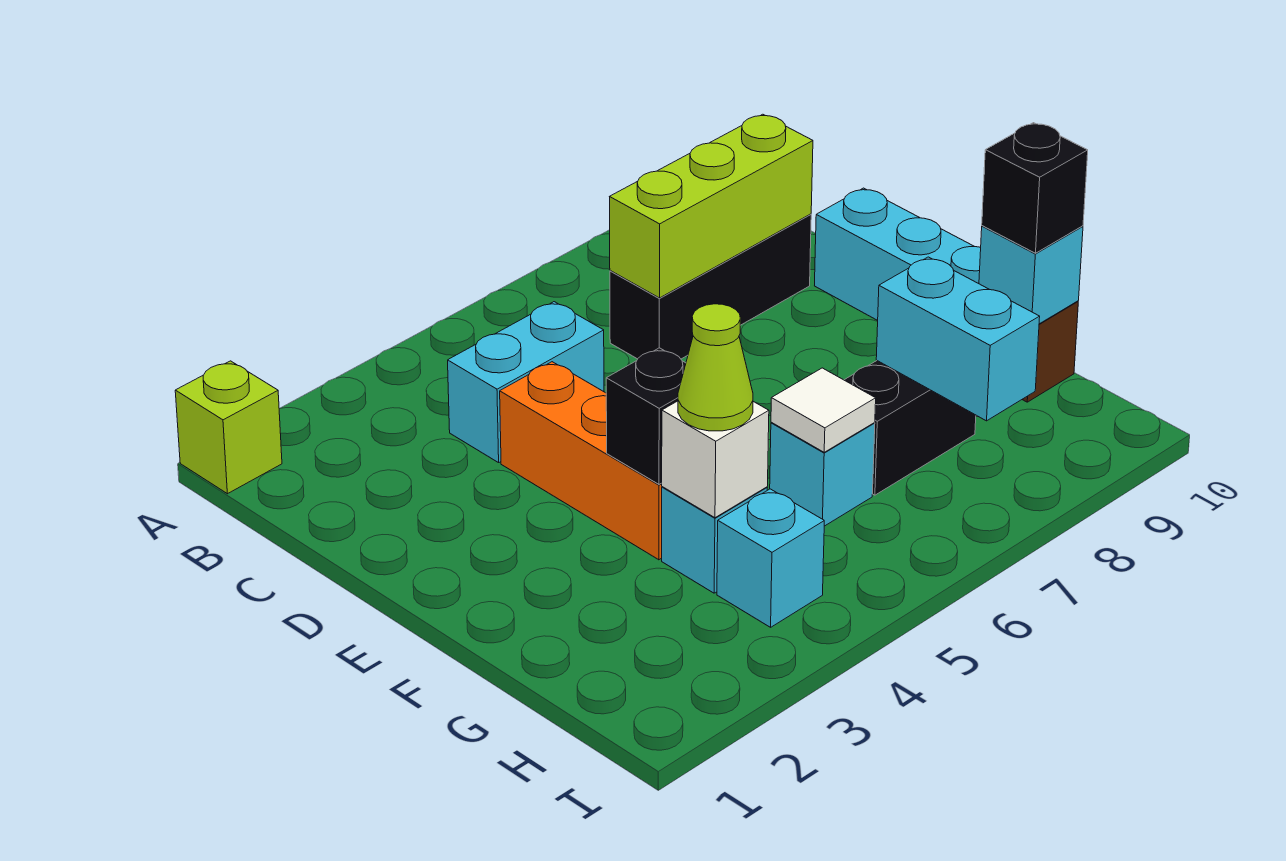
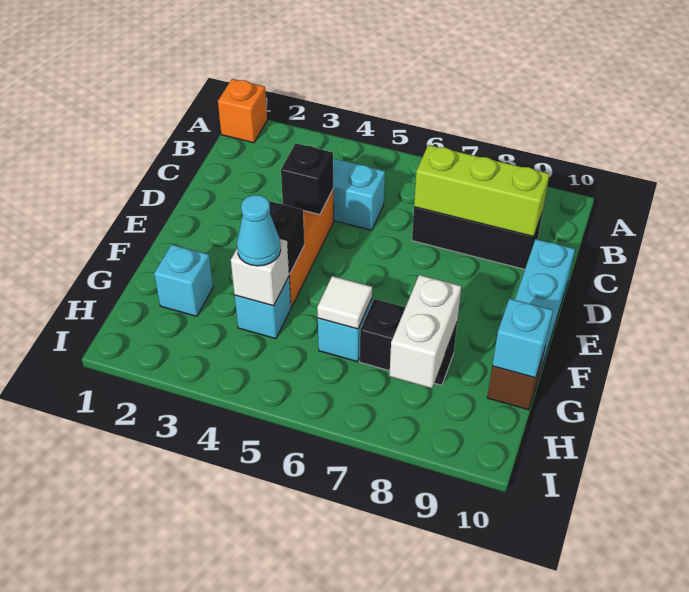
lime brick A1 level 1 -> orange brick A1 level 1
lime cone G4 level 3 -> cyan cone G4 level 3
cyan brick G8:H8 level 2 -> white brick G8:H8 level 2
black brick G10 level 3 -> black brick D4 level 2
cyan brick H4 level 1 -> cyan brick G2 level 1

